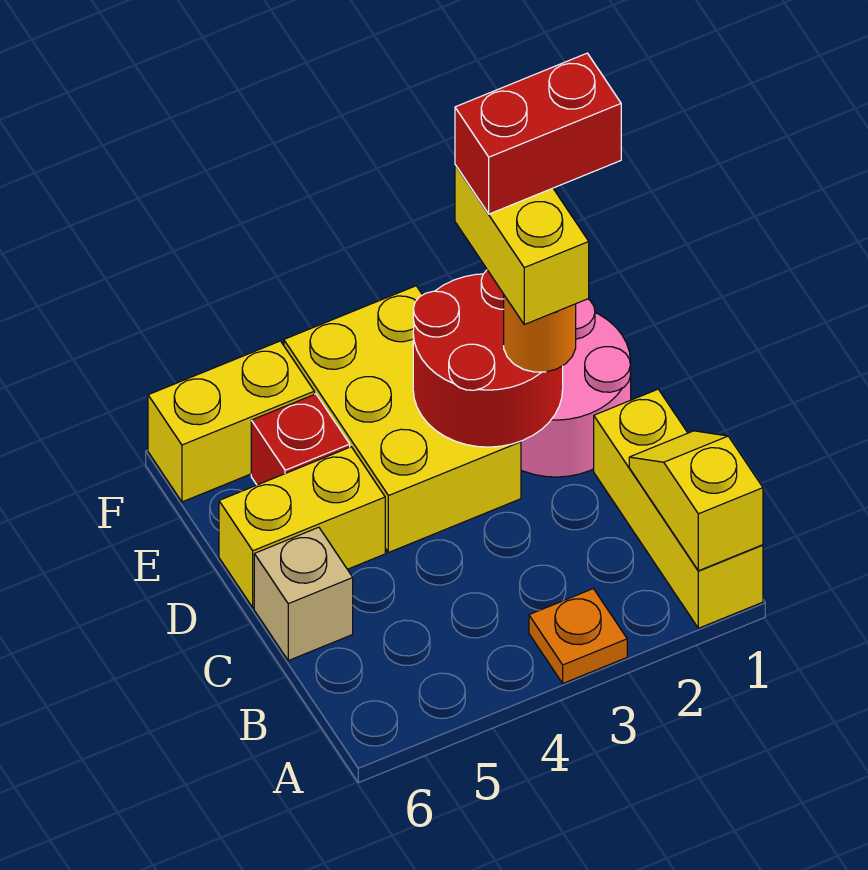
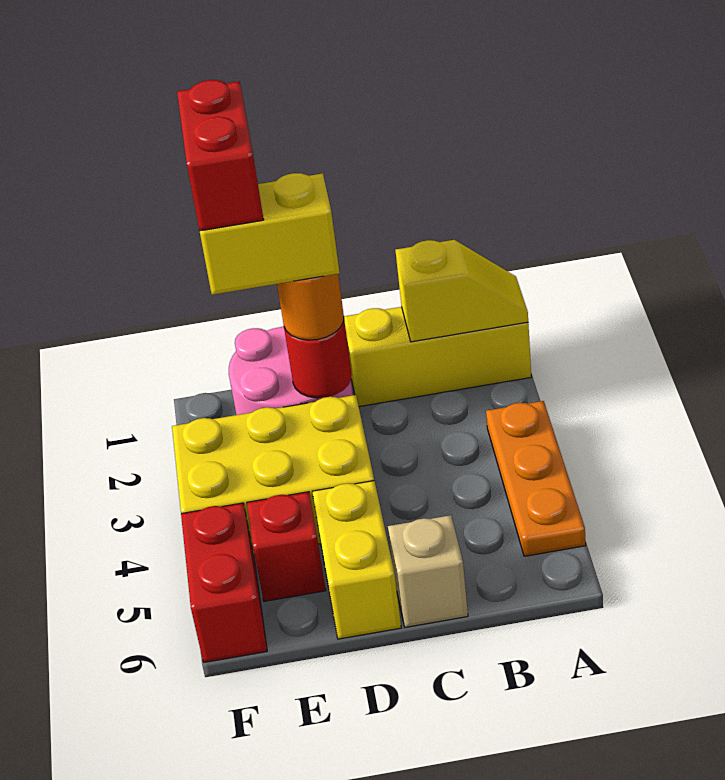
yellow slope A1:B1 level 2 top A -> yellow slope A1:B1 level 2 top B
orange plate A3 level 1 -> orange plate A3:A5 level 1
red round brick D2:E3 level 2 -> red round brick D2 level 2
yellow brick F5:F6 level 1 -> red brick F5:F6 level 1

